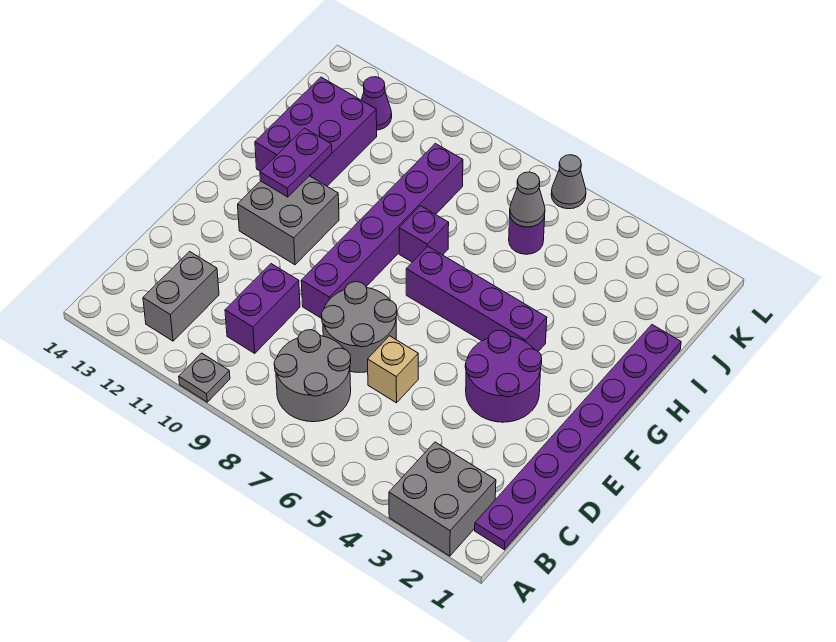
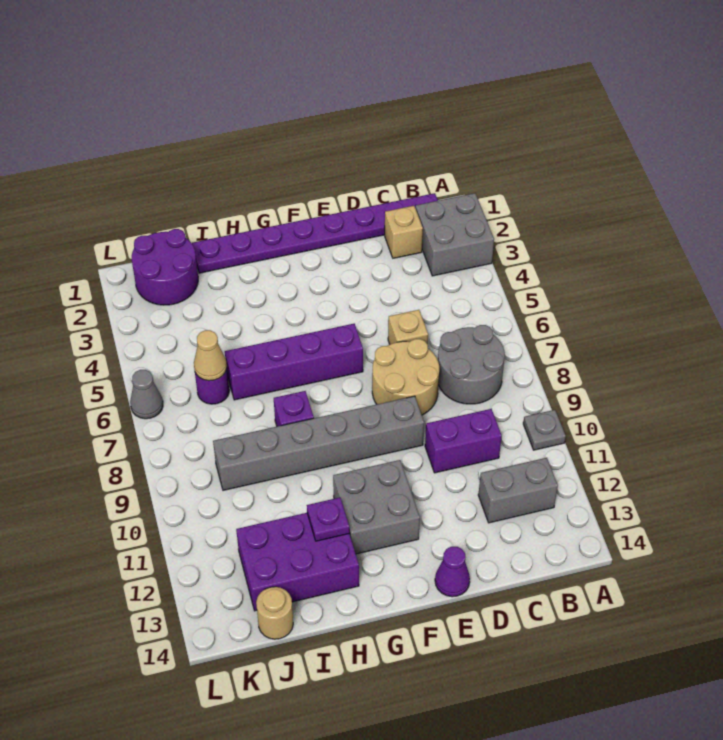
none -> tan brick C2 level 1
grey round brick D7:E8 level 1 -> tan round brick D7:E8 level 1
purple round brick E3:F4 level 1 -> purple round brick J1:K2 level 1
purple brick E9:J9 level 1 -> grey brick E9:J9 level 1
purple brick G4:G7 level 1 -> purple brick F6:I6 level 1
purple plate G12:H12 level 2 -> purple plate H12 level 2
grey cone J6 level 2 -> tan cone J6 level 2
none -> tan round brick J14 level 1
purple cone K12 level 1 -> purple cone E14 level 1

